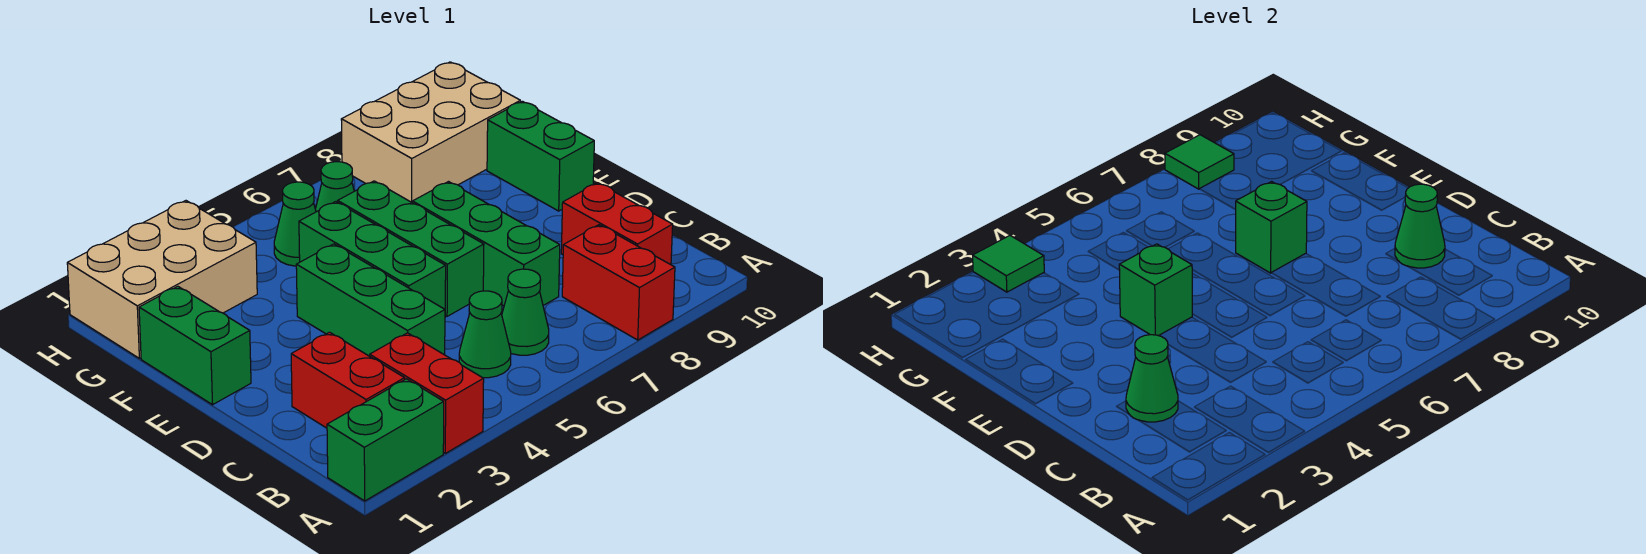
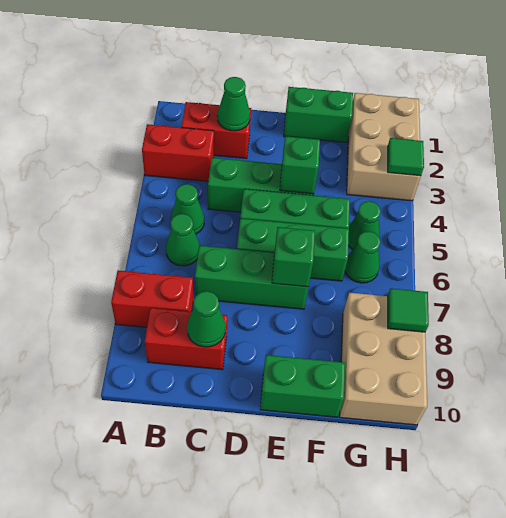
green brick A1:A2 level 1 -> none

